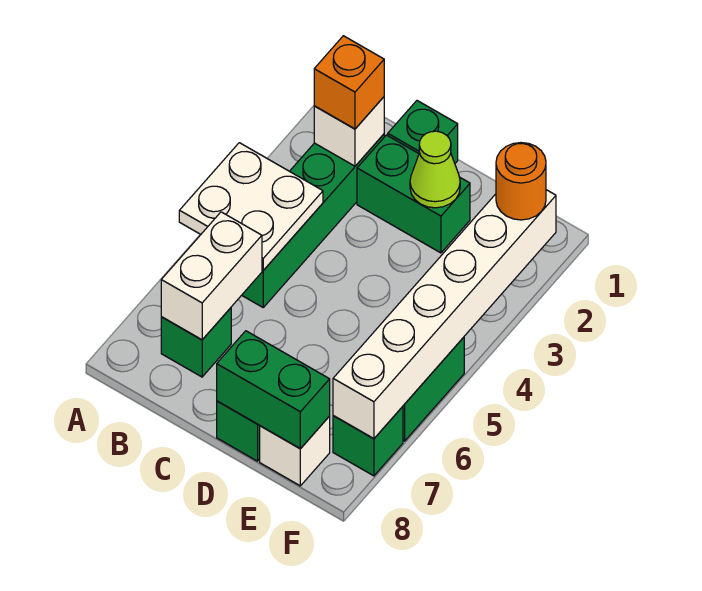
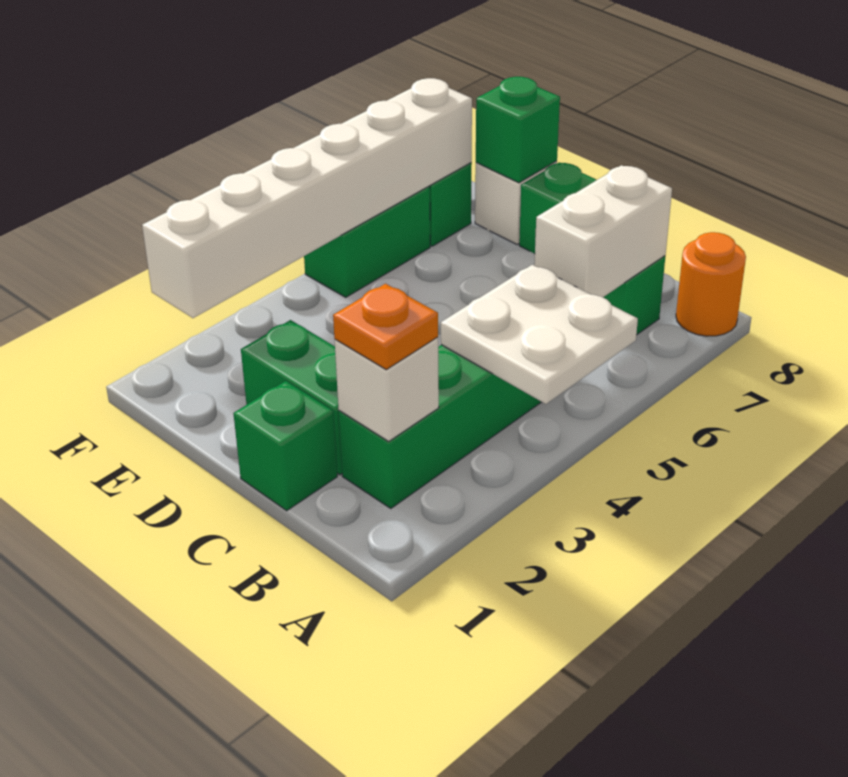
orange brick B2 level 3 -> orange plate B2 level 3
lime cone D2 level 2 -> none
green brick D8:E8 level 2 -> green brick E8 level 2
orange round brick F2 level 3 -> orange round brick A8 level 1

